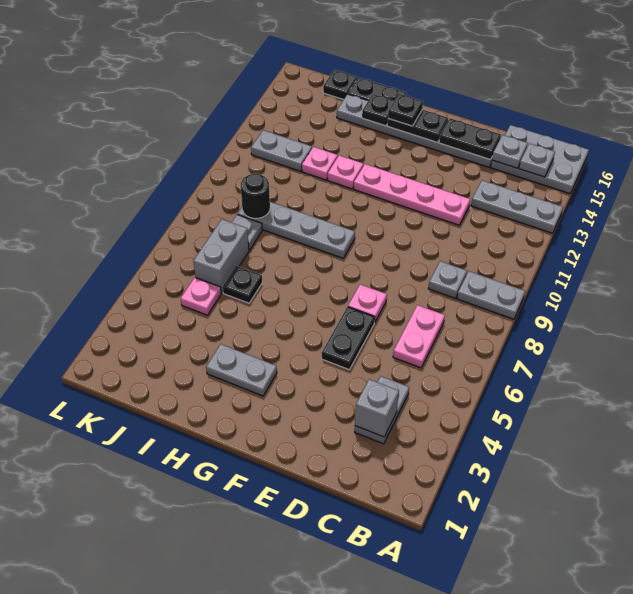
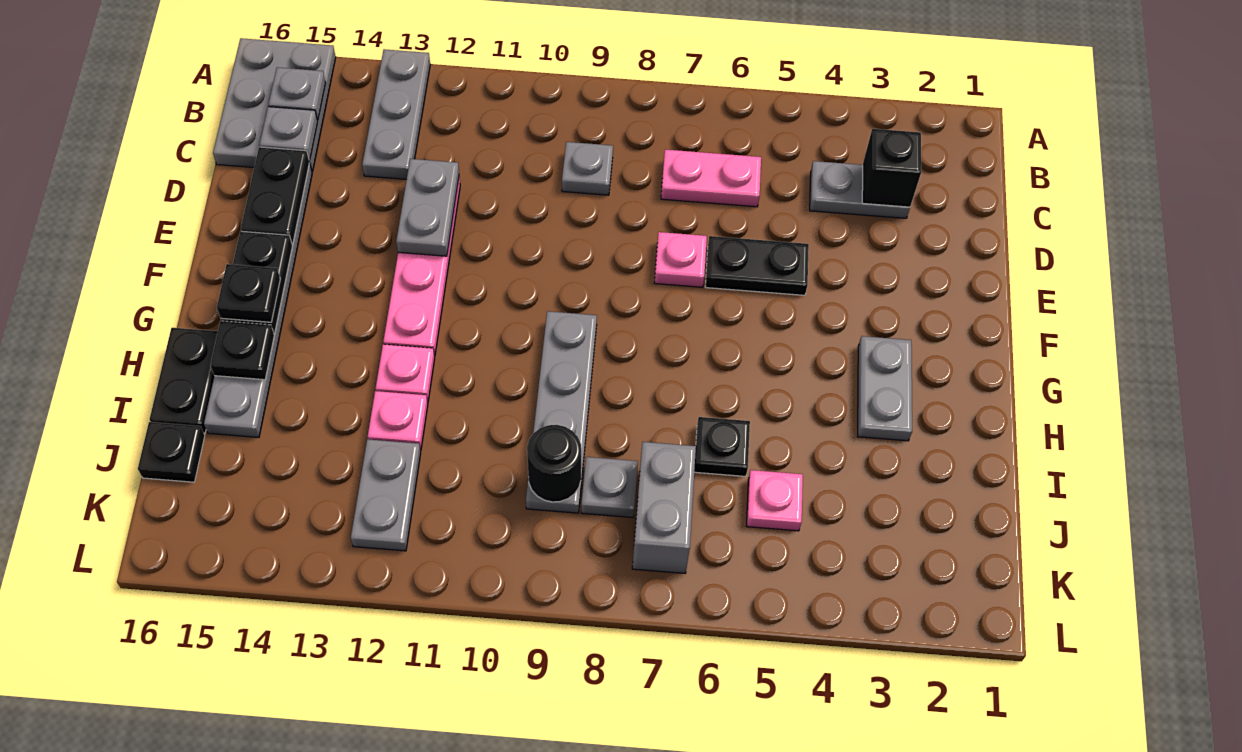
grey plate A9:B9 level 1 -> grey plate D12:E12 level 2
grey brick C3 level 2 -> black brick C3 level 2
grey brick J6:J7 level 1 -> grey brick J7:K7 level 1

